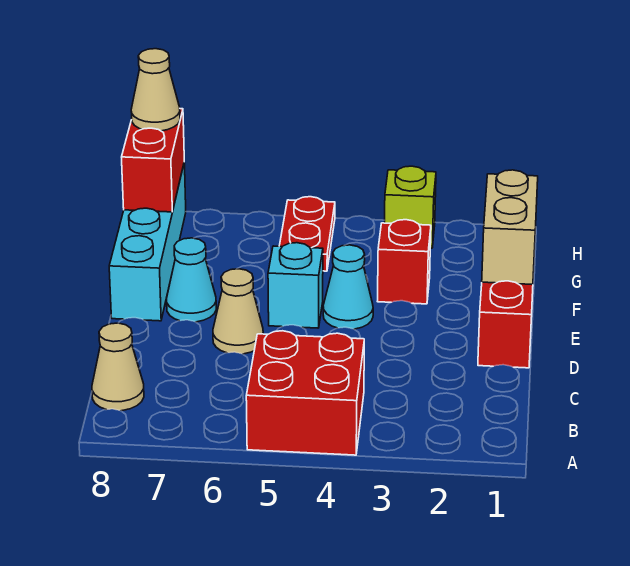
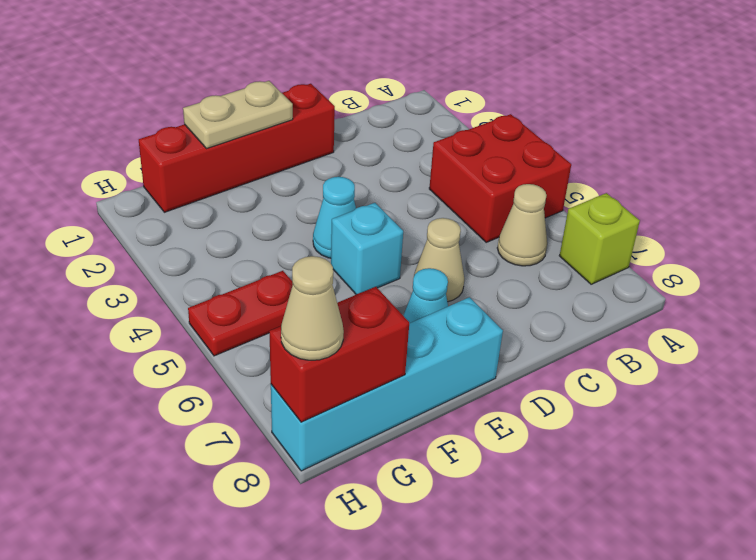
tan cone B8 level 1 -> tan cone B6 level 1
tan brick E1:F1 level 2 -> tan plate E1:F1 level 2
red brick F3 level 1 -> none
lime brick H3 level 1 -> lime brick A7 level 1

